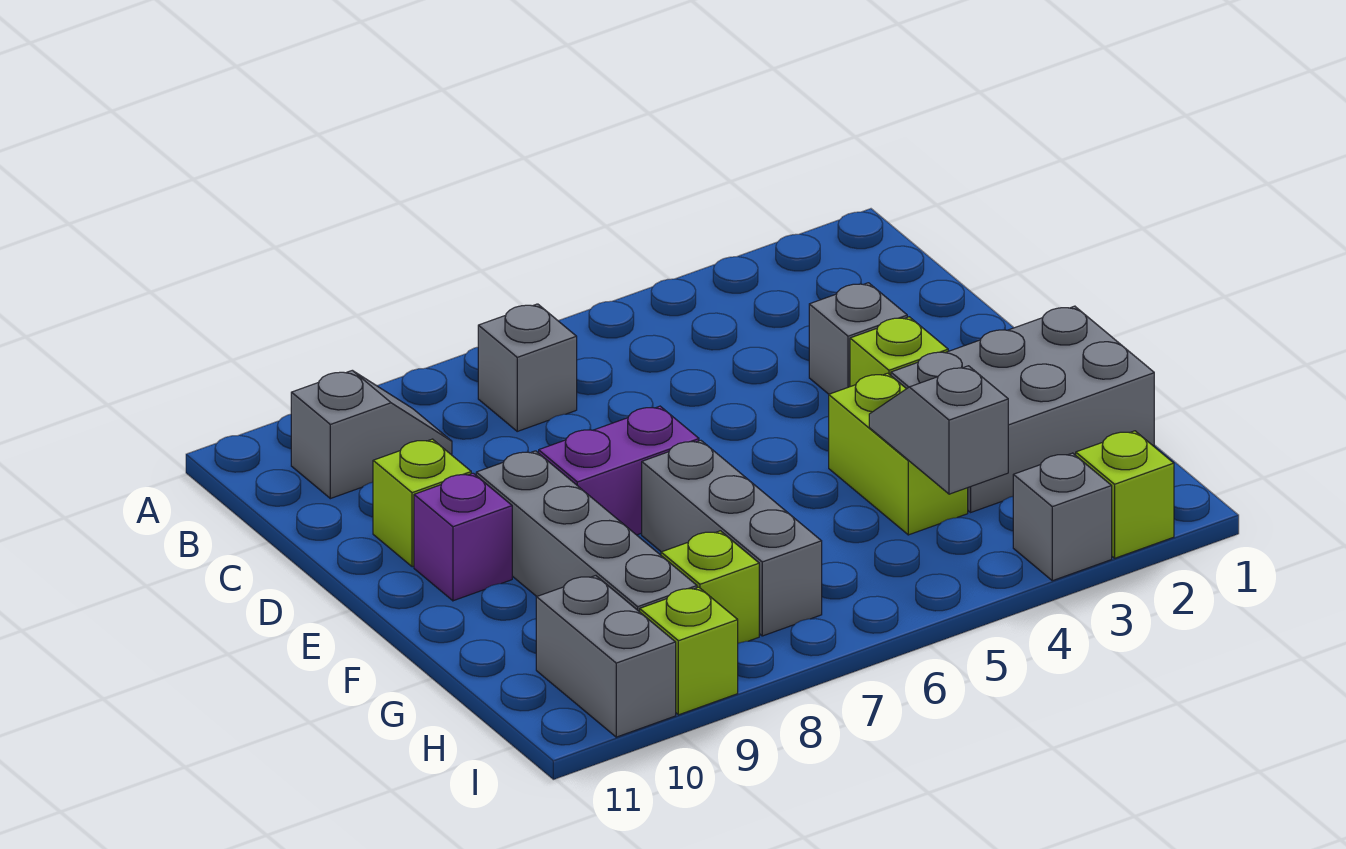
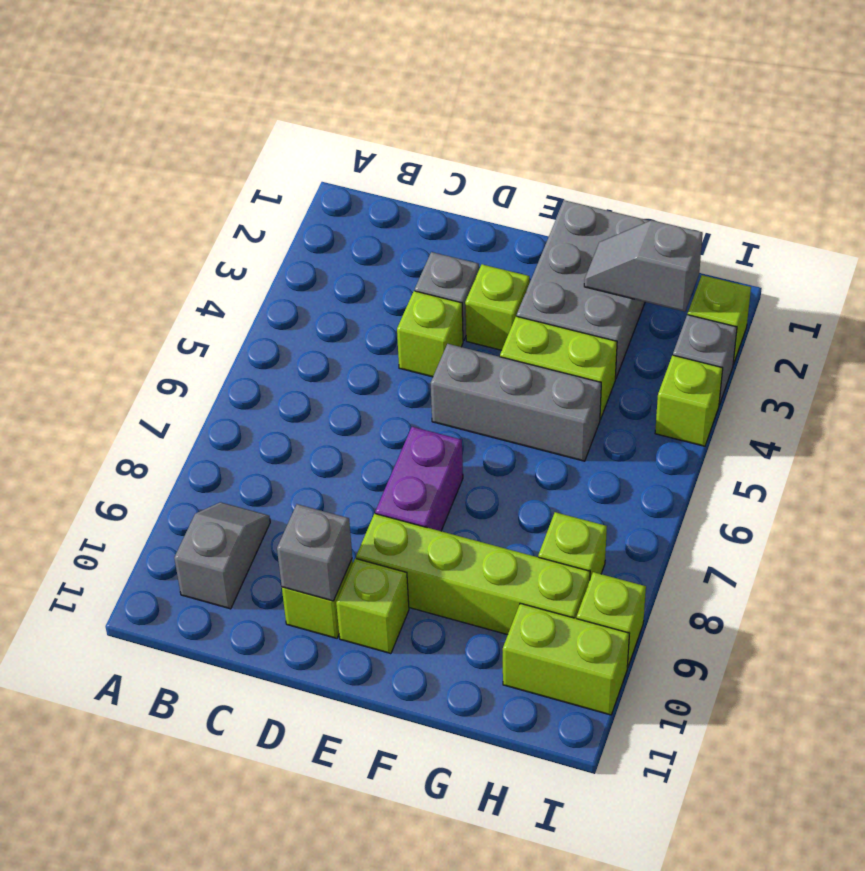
grey brick B7 level 1 -> grey brick D10 level 2
none -> lime brick D4 level 1
grey brick E9:H9 level 1 -> lime brick E9:H9 level 1
purple brick E10 level 1 -> lime brick E10 level 1
grey brick F7:H7 level 1 -> grey brick E5:G5 level 1
grey slope G4:H4 level 2 top H -> grey slope G2:H2 level 2 top H
grey brick H10:I10 level 1 -> lime brick H10:I10 level 1
none -> lime brick I4 level 1

